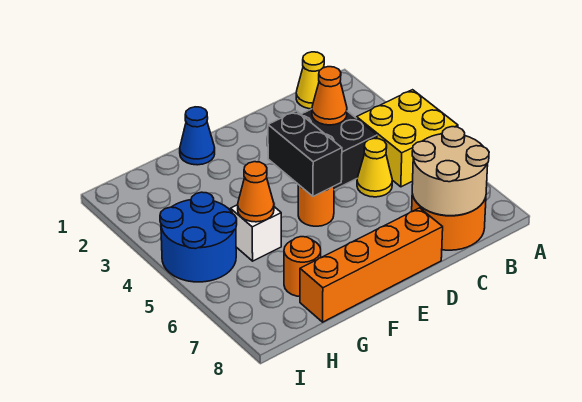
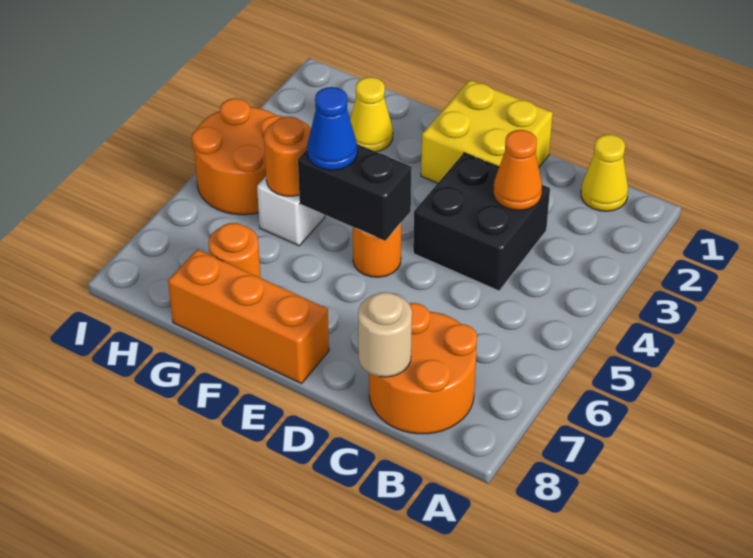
yellow brick A4:B5 level 1 -> yellow brick D1:E2 level 1
tan round brick B7:C8 level 2 -> tan round brick C8 level 2
yellow cone C5 level 1 -> yellow cone G2 level 1
orange brick D8:G8 level 1 -> orange brick E8:G8 level 1
black brick E4:E5 level 2 -> black brick E5:F5 level 2
blue cone F1 level 1 -> blue cone F5 level 3
orange cone G5 level 2 -> orange round brick G5 level 2
blue round brick H4:I5 level 1 -> orange round brick H4:I5 level 1

